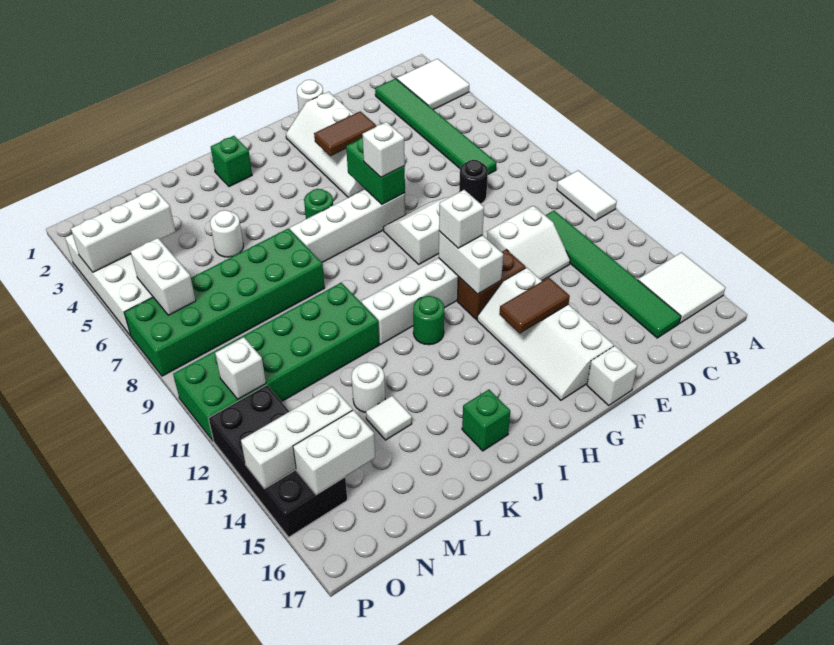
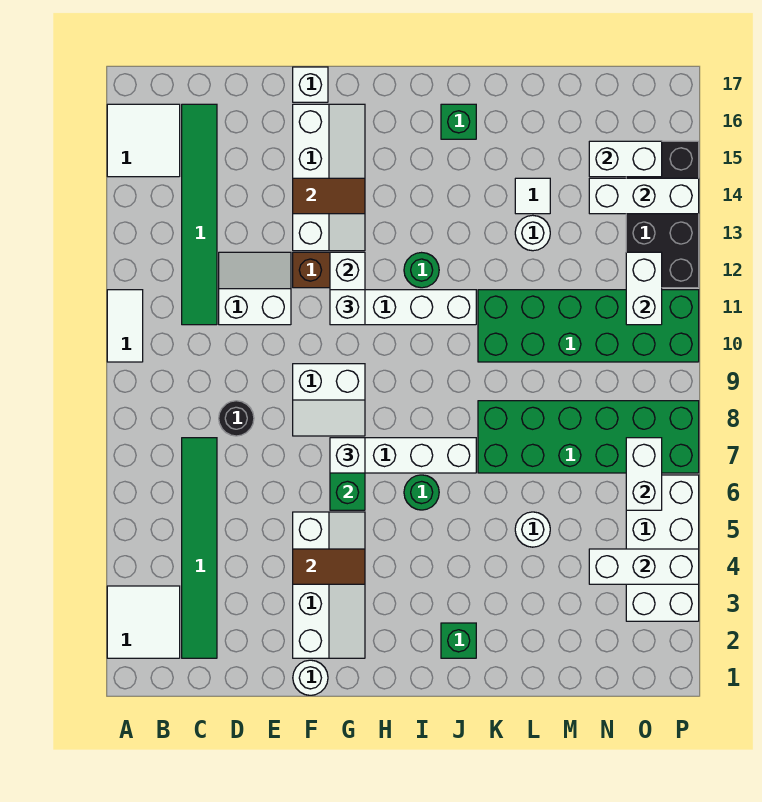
white brick O11 level 2 -> white brick O11:O12 level 2

